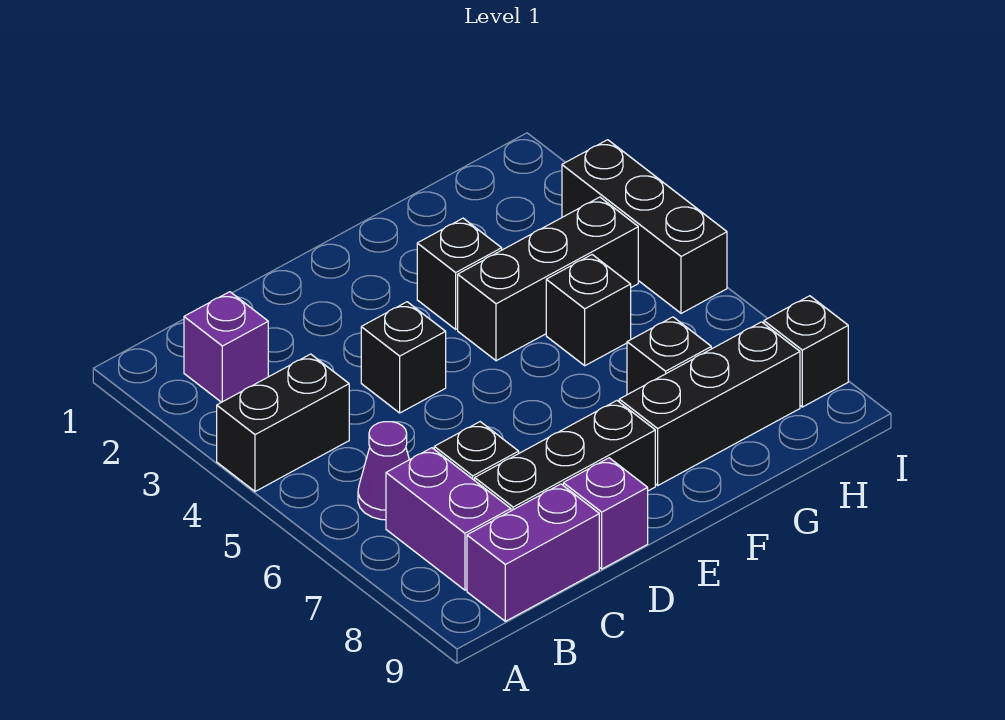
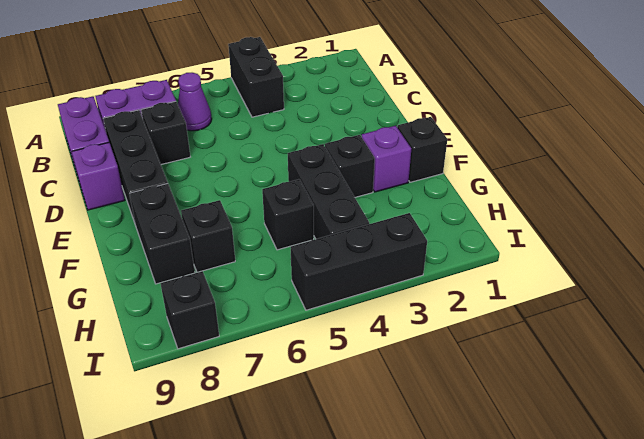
purple brick B2 level 1 -> purple brick F2 level 1
black brick D4 level 1 -> black brick F1 level 1
black brick F8:H8 level 1 -> black brick F8:G8 level 1

